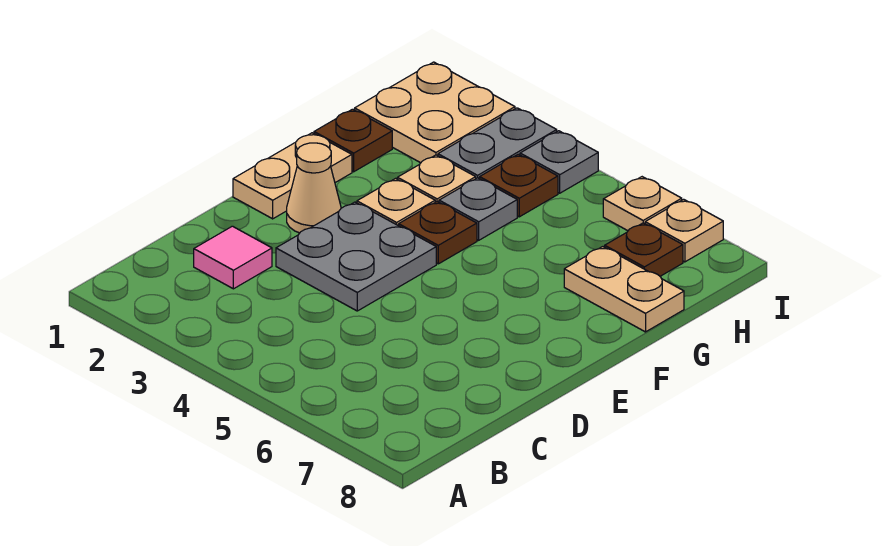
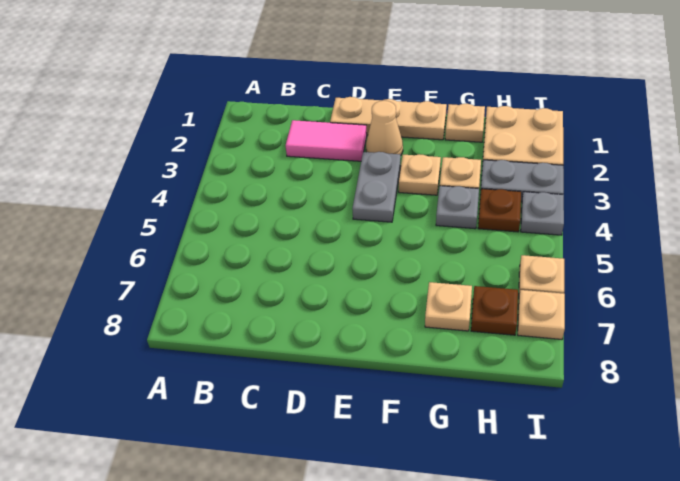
pink tile C2 level 1 -> pink tile C2:D2 level 1
grey plate D3:E4 level 1 -> grey plate E3:E4 level 1
tan plate E1:F1 level 1 -> tan plate D1:F1 level 1
brown plate F4 level 1 -> none
brown plate G1 level 1 -> tan plate G1 level 1
tan plate G7:G8 level 1 -> tan plate G7 level 1

